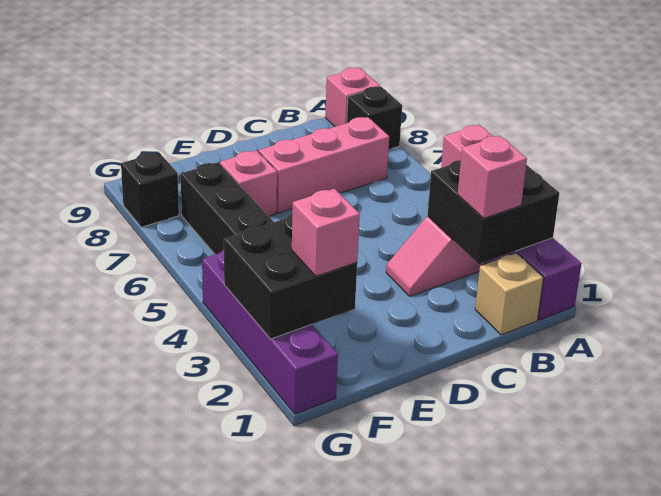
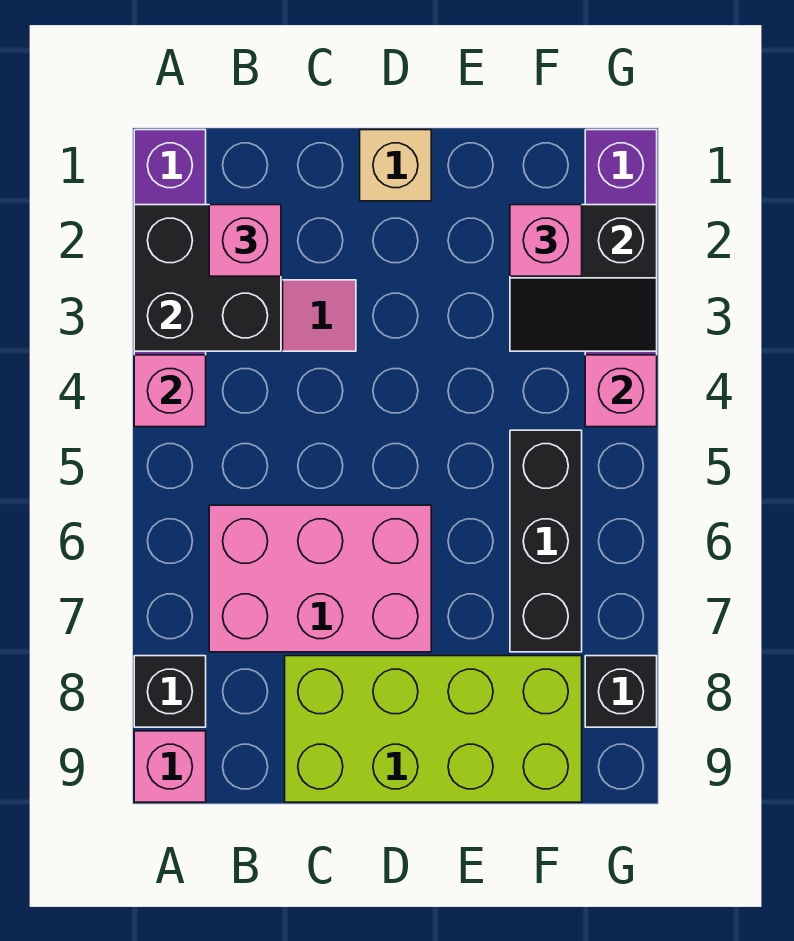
tan brick B1 level 1 -> tan brick D1 level 1
pink brick B7:D7 level 1 -> pink brick B6:D7 level 1
none -> lime brick C8:F9 level 1
pink brick E7 level 1 -> pink brick G4 level 2
black brick F2:G3 level 2 -> black slope F2:G3 level 2 top 2

